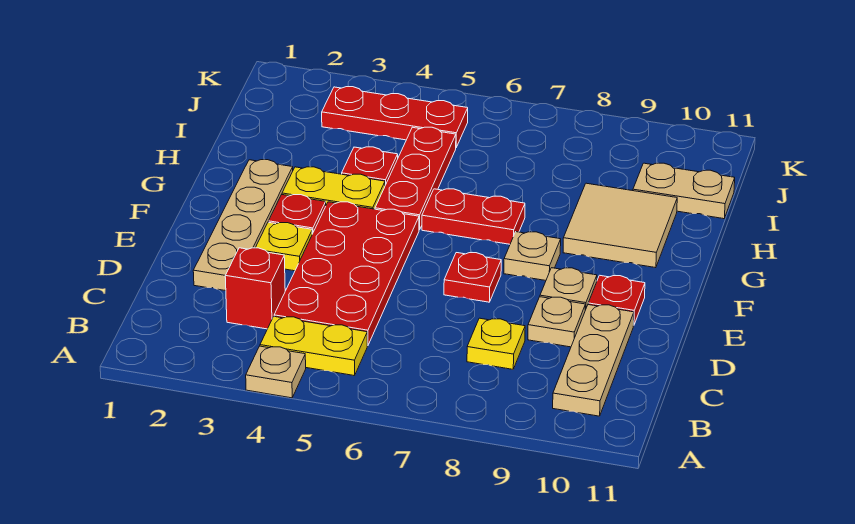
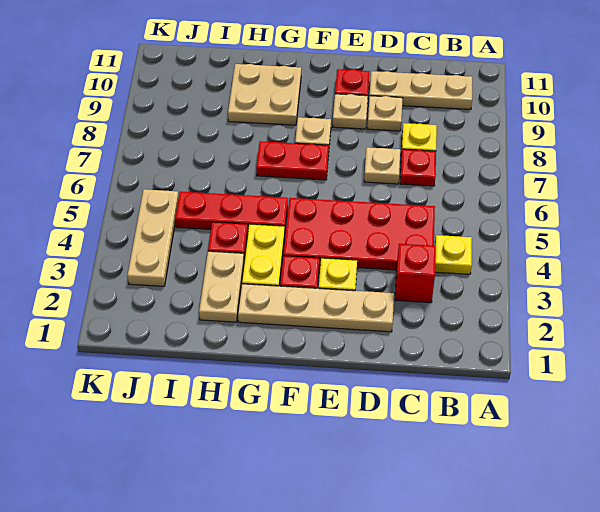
tan plate A4 level 1 -> tan plate D7 level 1
yellow plate B4:B5 level 1 -> yellow plate B4 level 1
red plate E7 level 1 -> red plate C7 level 1
red plate G6:G7 level 1 -> red plate F7:G7 level 1
tan tile G9:H10 level 1 -> tan plate G9:H10 level 1
tan plate I10:I11 level 1 -> tan plate H2:H3 level 1
red plate J3:J5 level 1 -> tan plate J3:J5 level 1

